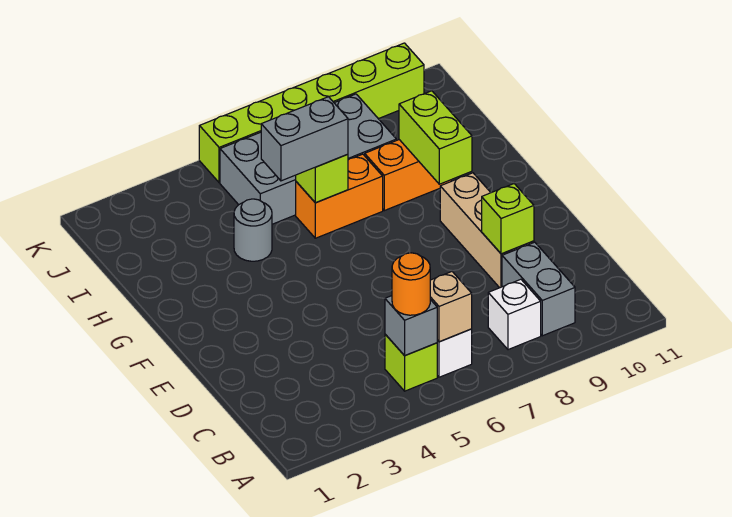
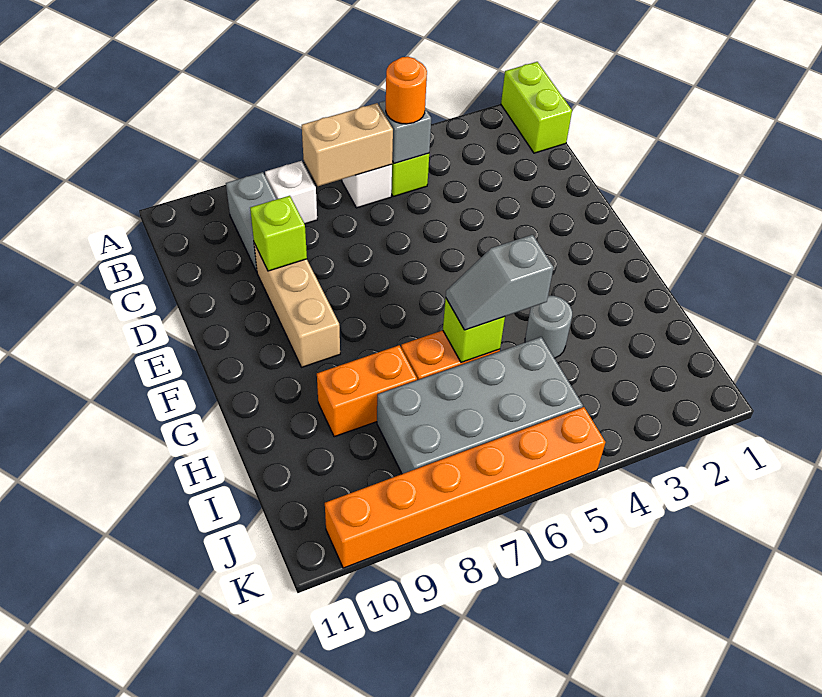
tan brick B6 level 2 -> tan brick B6:B7 level 2
lime brick G9:H9 level 2 -> lime brick A1:B1 level 1
grey brick H5:H6 level 3 -> grey slope H5:H6 level 3 top 5
lime brick K5:K10 level 1 -> orange brick K5:K10 level 1

